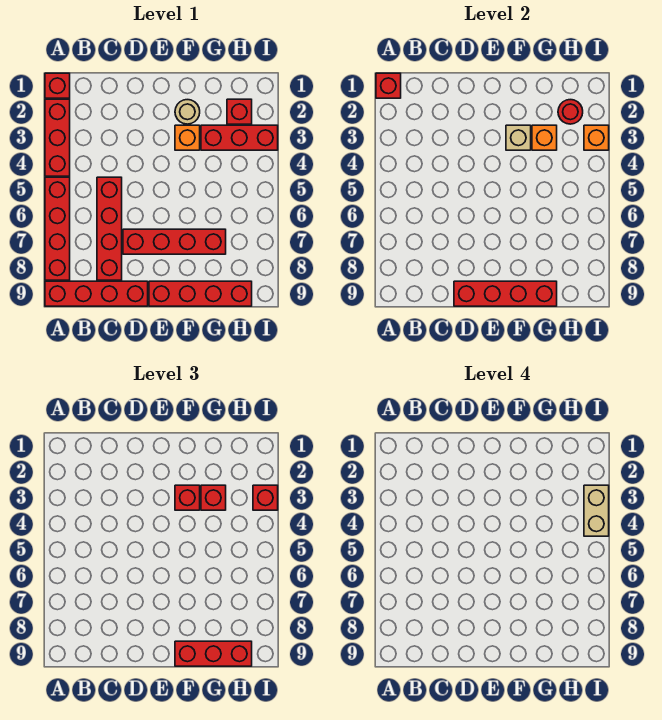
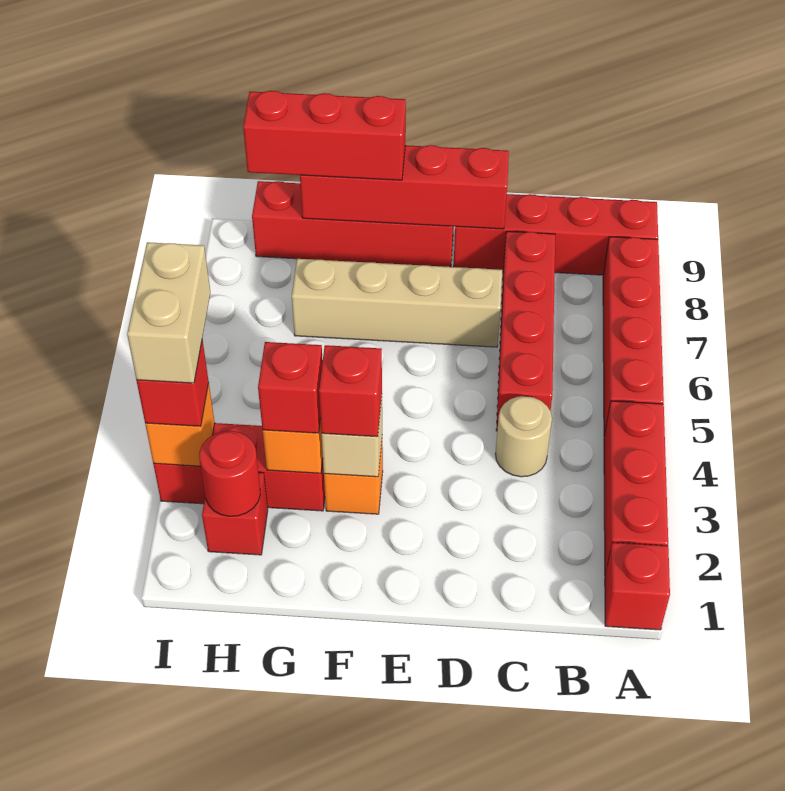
red brick A1 level 2 -> none
red brick D7:G7 level 1 -> tan brick D7:G7 level 1
tan round brick F2 level 1 -> tan round brick C4 level 1

